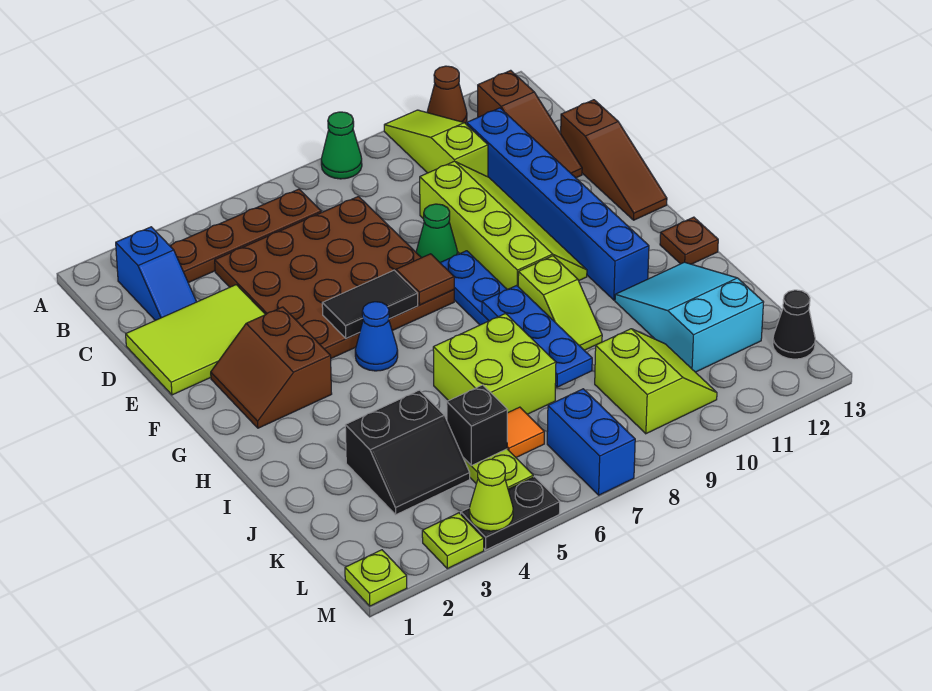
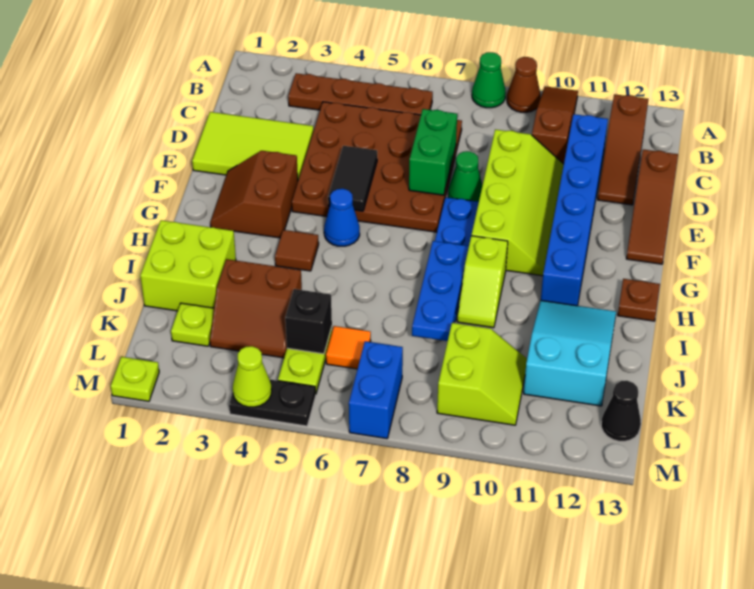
lime slope A10:C10 level 1 top C -> brown slope A10:C10 level 1 top C
brown cone A11 level 1 -> brown cone A9 level 1
blue slope B2:C2 level 1 top B -> none
none -> green brick D7:E7 level 2
black tile F5:F6 level 2 -> black tile E5:F5 level 2
brown tile F7 level 2 -> brown tile H4 level 1
lime brick I6:J7 level 1 -> lime brick I1:J2 level 1
black slope J3:K4 level 1 top J -> brown slope J3:K4 level 1 top J
lime plate M3 level 1 -> lime plate K2 level 1

